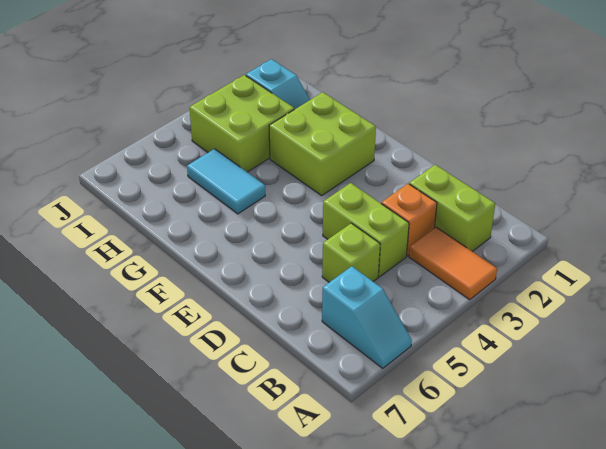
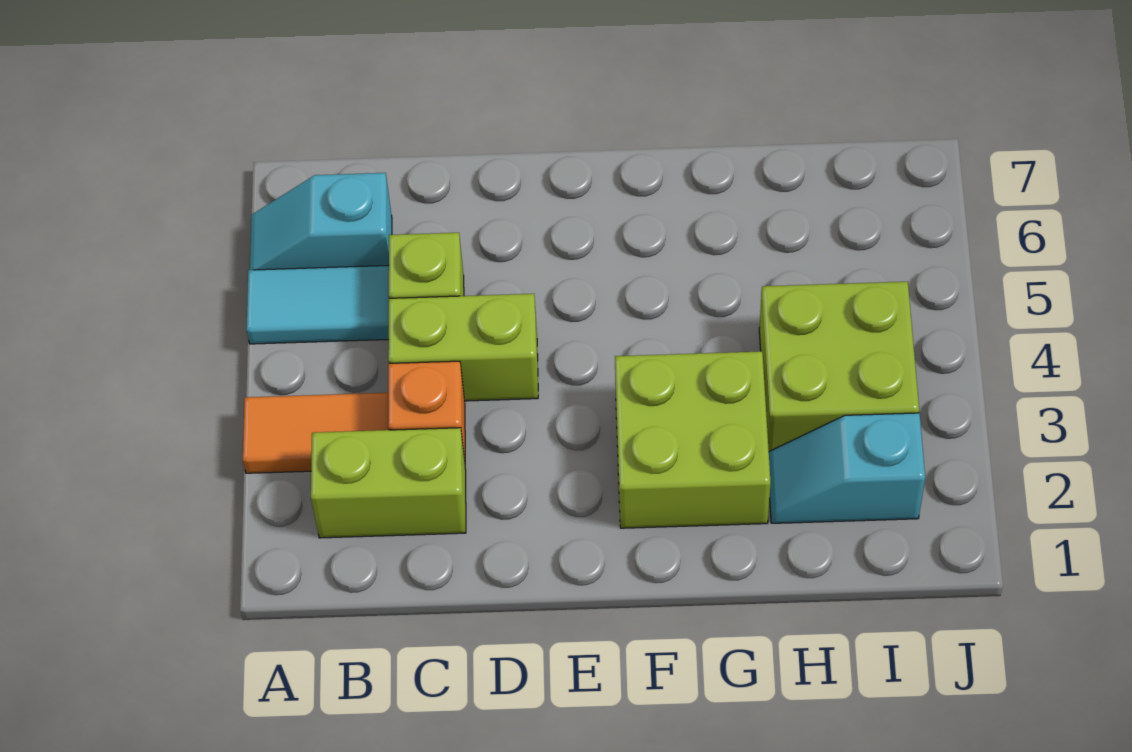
cyan tile G5:H5 level 1 -> cyan tile A5:B5 level 1

